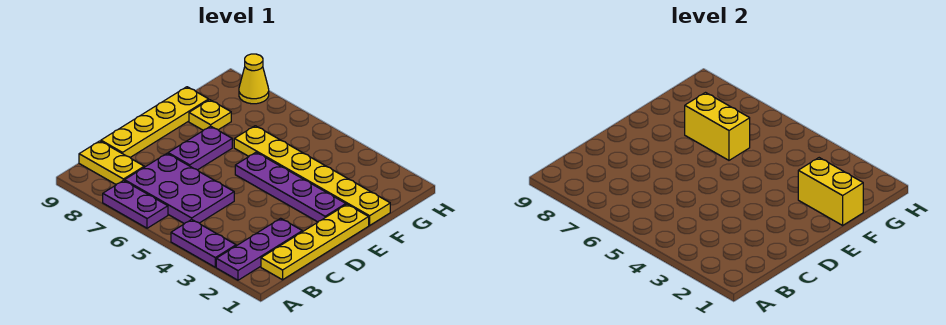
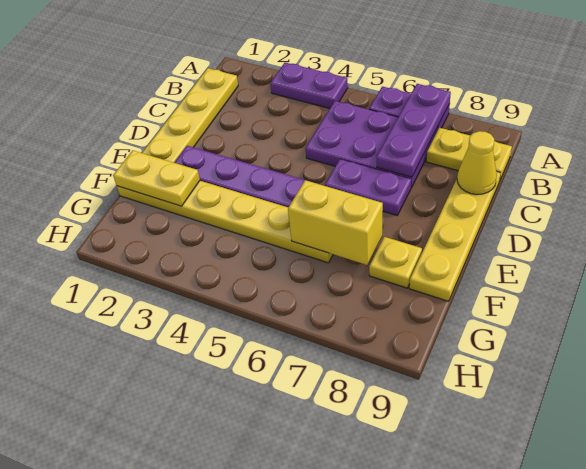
purple plate A2:C2 level 1 -> purple plate A7:C7 level 2
purple plate D7:E7 level 1 -> purple plate D6:D7 level 1
yellow brick F1:F2 level 2 -> yellow plate F1:F2 level 2
yellow cone H8 level 1 -> yellow cone C9 level 2

